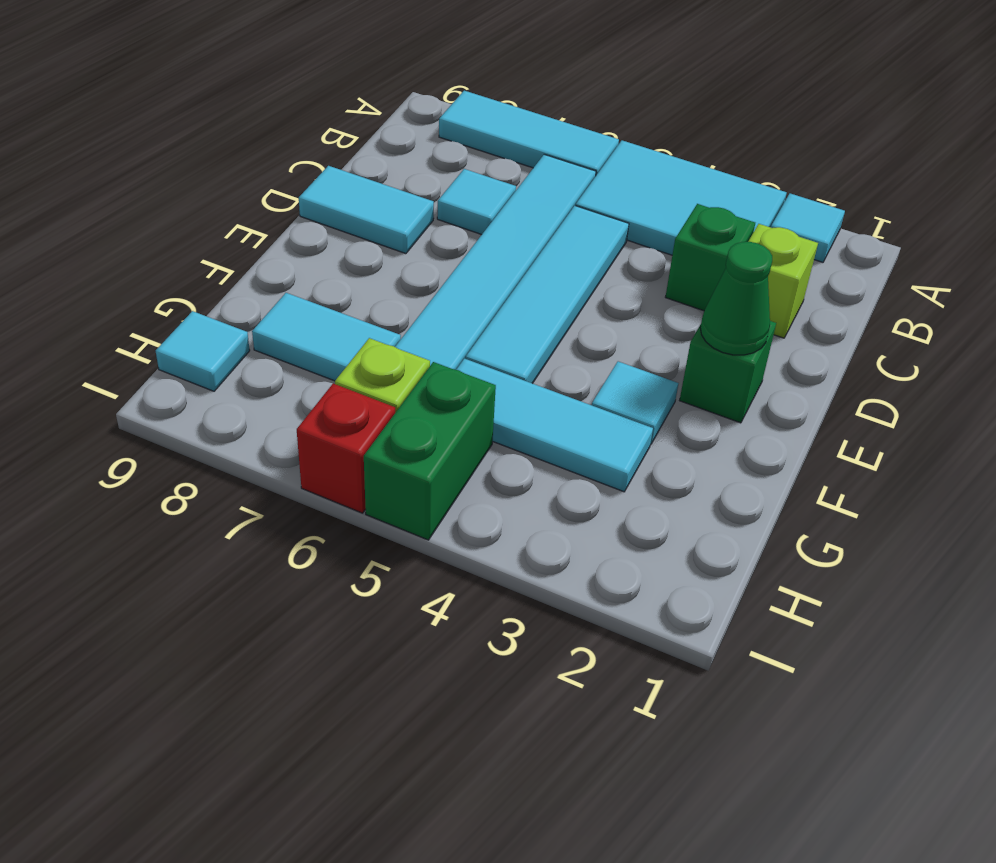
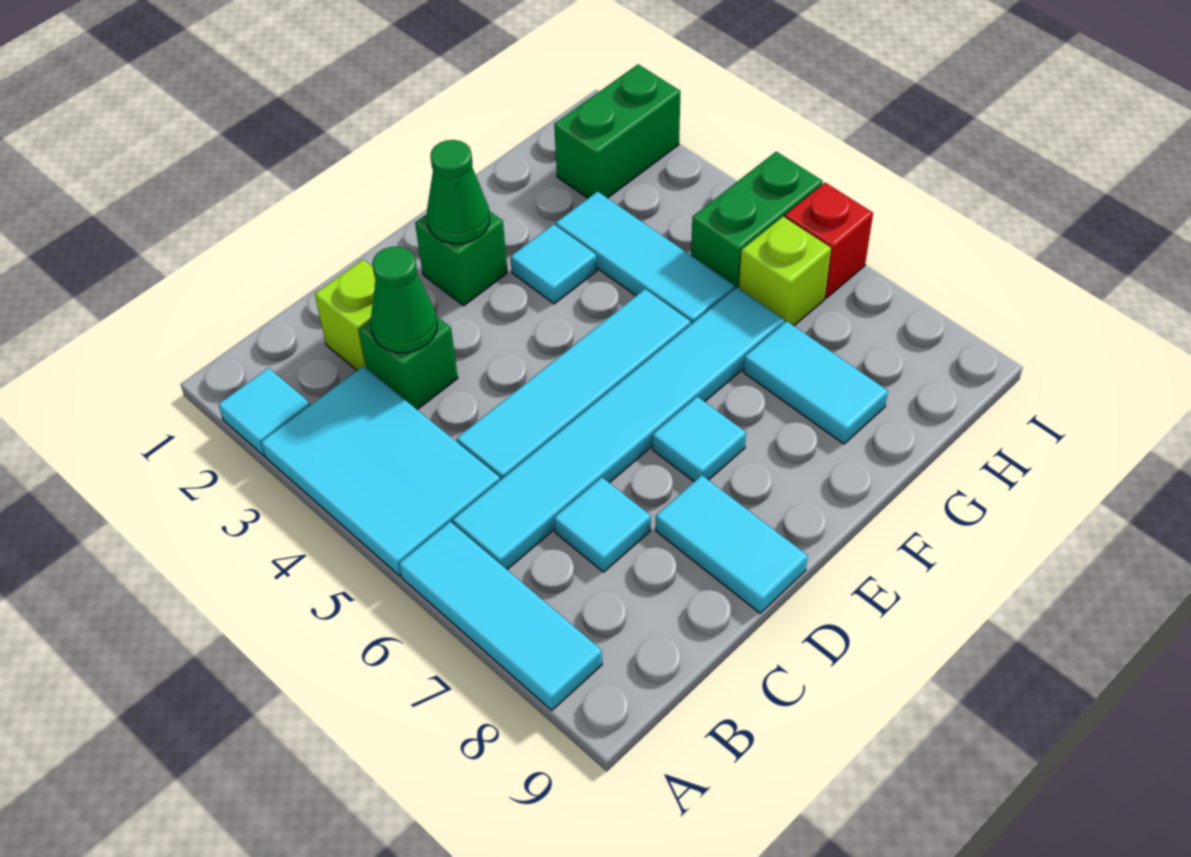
none -> green cone C3 level 2
none -> green brick H2:I2 level 1
cyan tile H9 level 1 -> cyan tile E7 level 1

